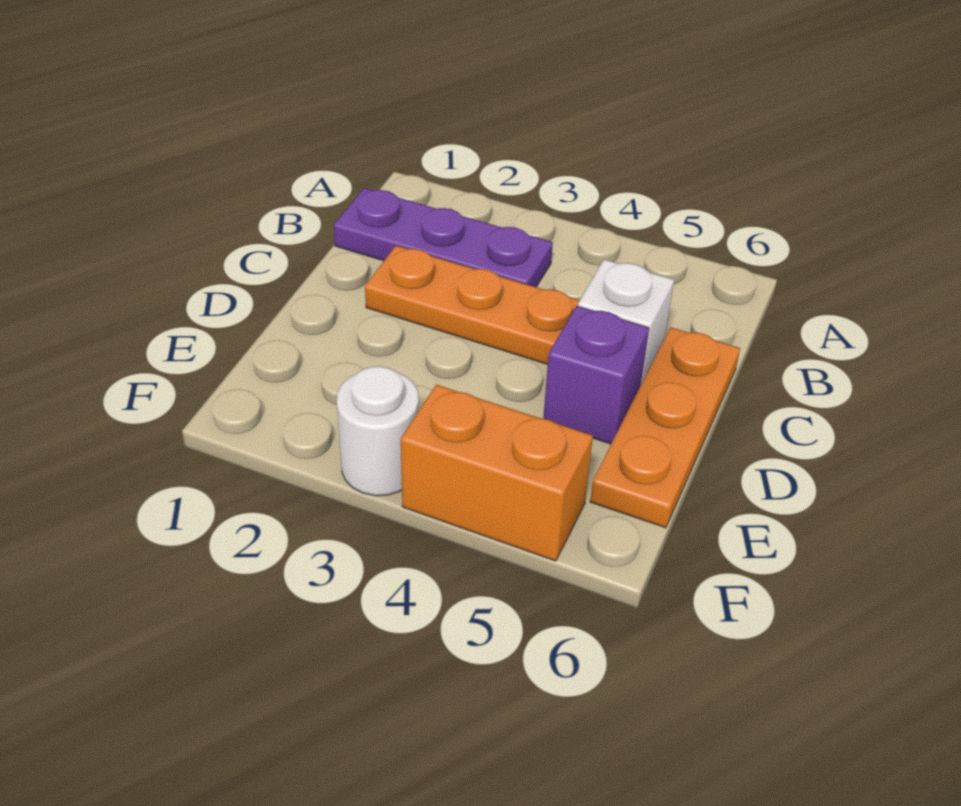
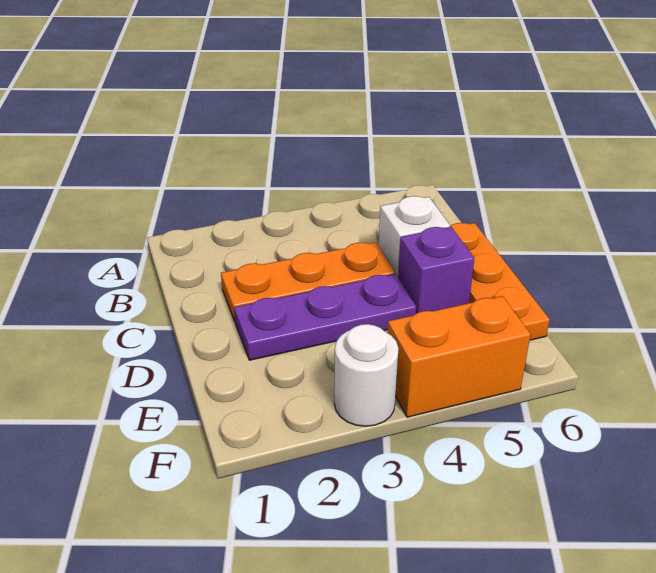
purple plate B1:B3 level 1 -> purple plate D2:D4 level 1

